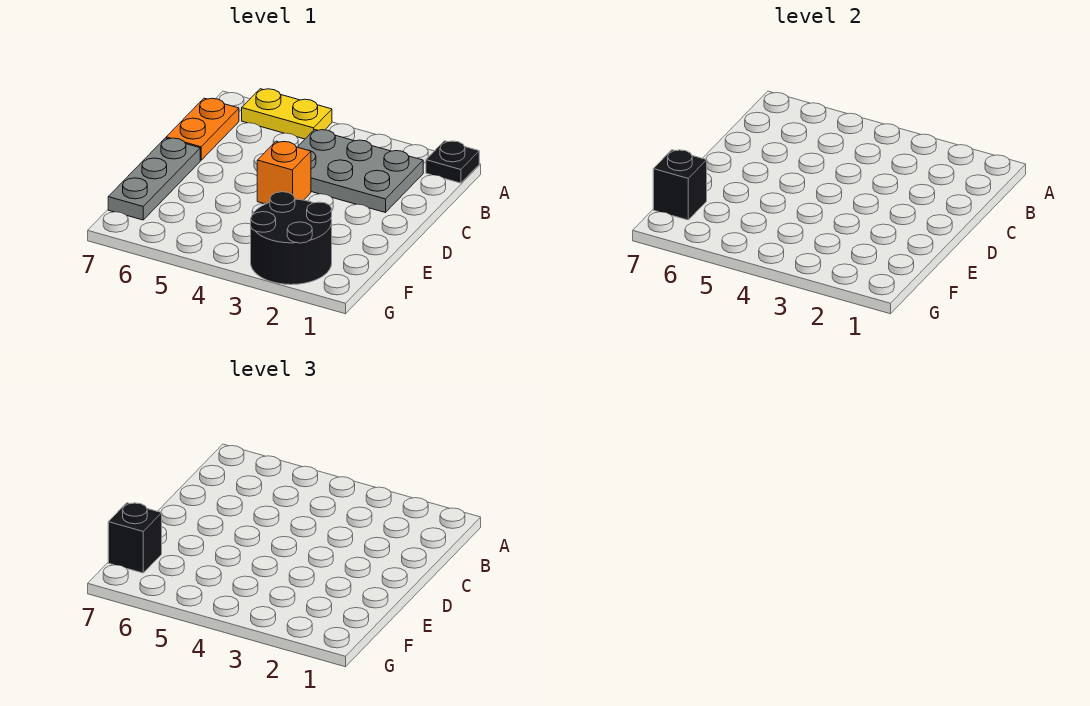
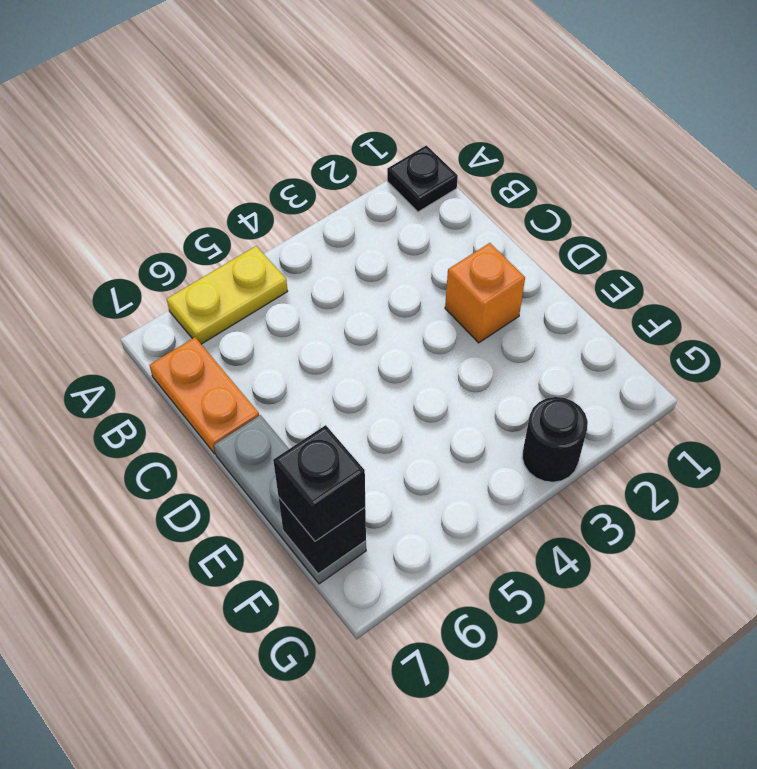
grey plate B2:C4 level 1 -> none
orange brick D4 level 1 -> orange brick D2 level 1
black round brick F2:G3 level 1 -> black round brick G3 level 1

